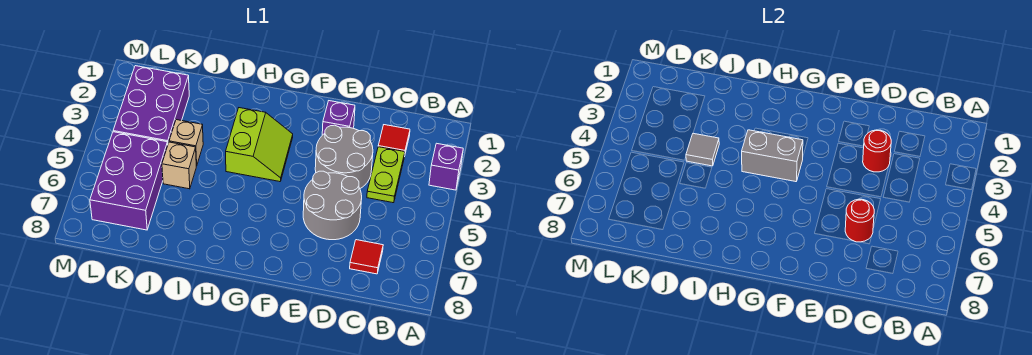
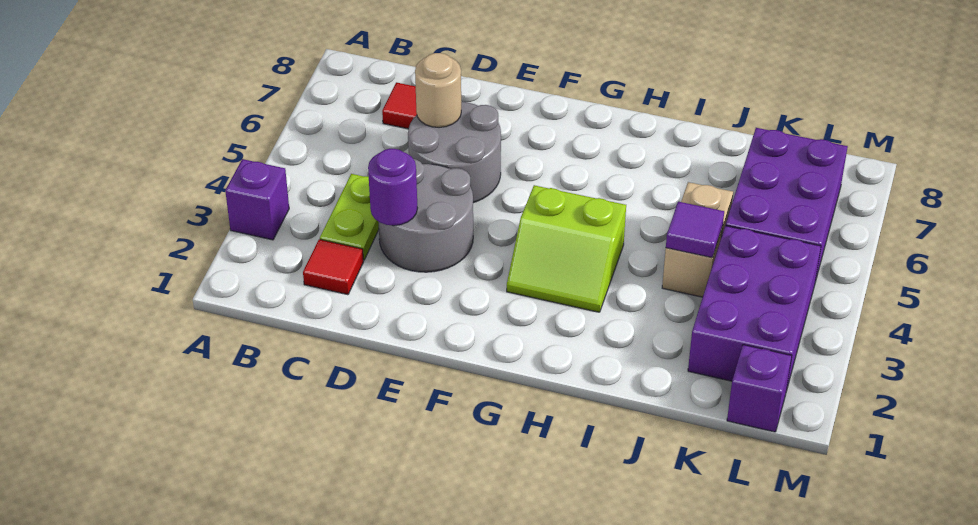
red round brick D3 level 2 -> purple round brick D3 level 2
red round brick D6 level 2 -> tan round brick D6 level 2
purple brick E2 level 1 -> purple brick L1 level 1
lime slope G3:H4 level 1 top H -> lime slope G3:H4 level 1 top 4
grey brick G4:H4 level 2 -> none
grey tile J4 level 2 -> purple tile J4 level 2

